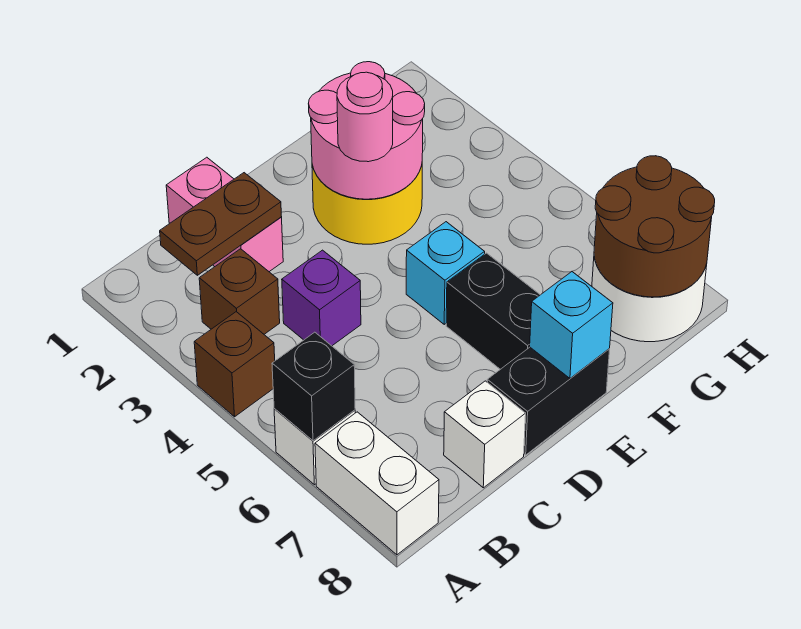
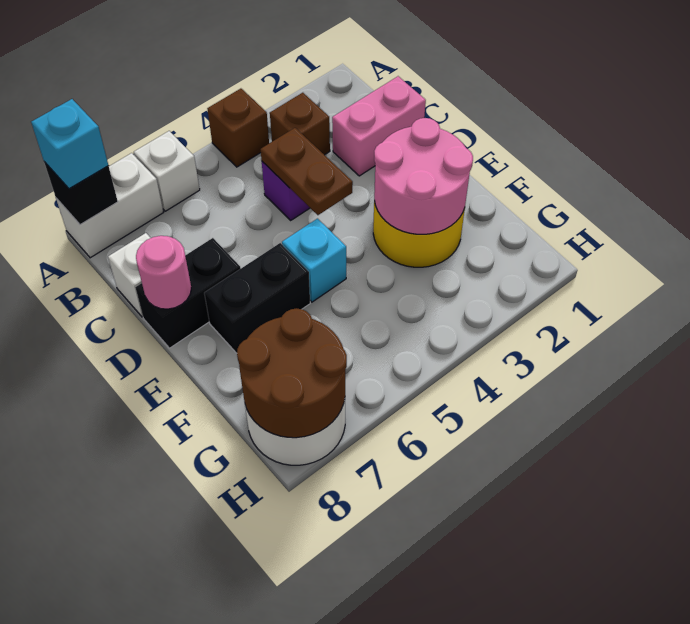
black brick A6 level 2 -> black brick A8 level 2
brown plate B2:C2 level 2 -> brown plate C4:D4 level 2
black brick D8:E8 level 1 -> black brick D7:D8 level 1
pink round brick E3 level 3 -> pink round brick D8 level 2
cyan brick E8 level 2 -> cyan brick A8 level 3

